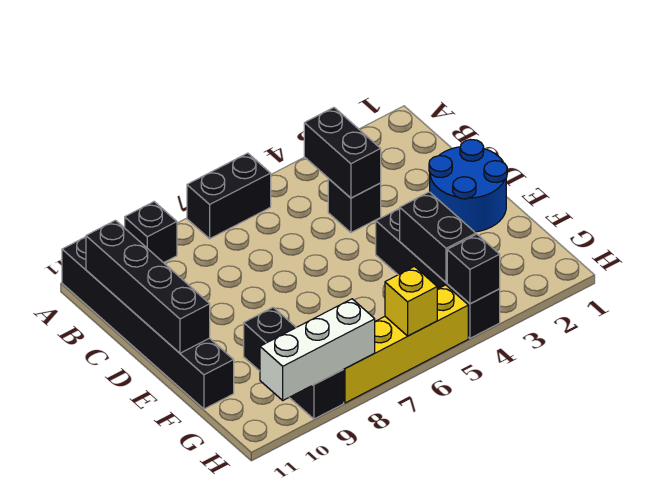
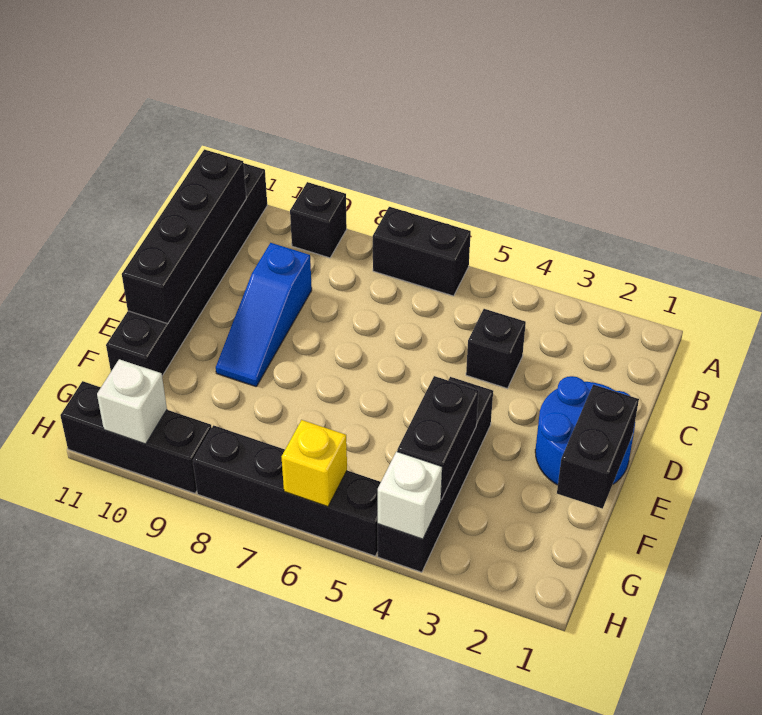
black brick B4:C4 level 2 -> black brick E1:F1 level 2
none -> blue slope C9:E9 level 1 top C
black brick F9:H9 level 1 -> black brick H9:H11 level 1
black brick H4 level 2 -> white brick H4 level 2
yellow brick H5:H8 level 1 -> black brick H5:H8 level 1
white brick H8:H10 level 2 -> white brick H10 level 2

